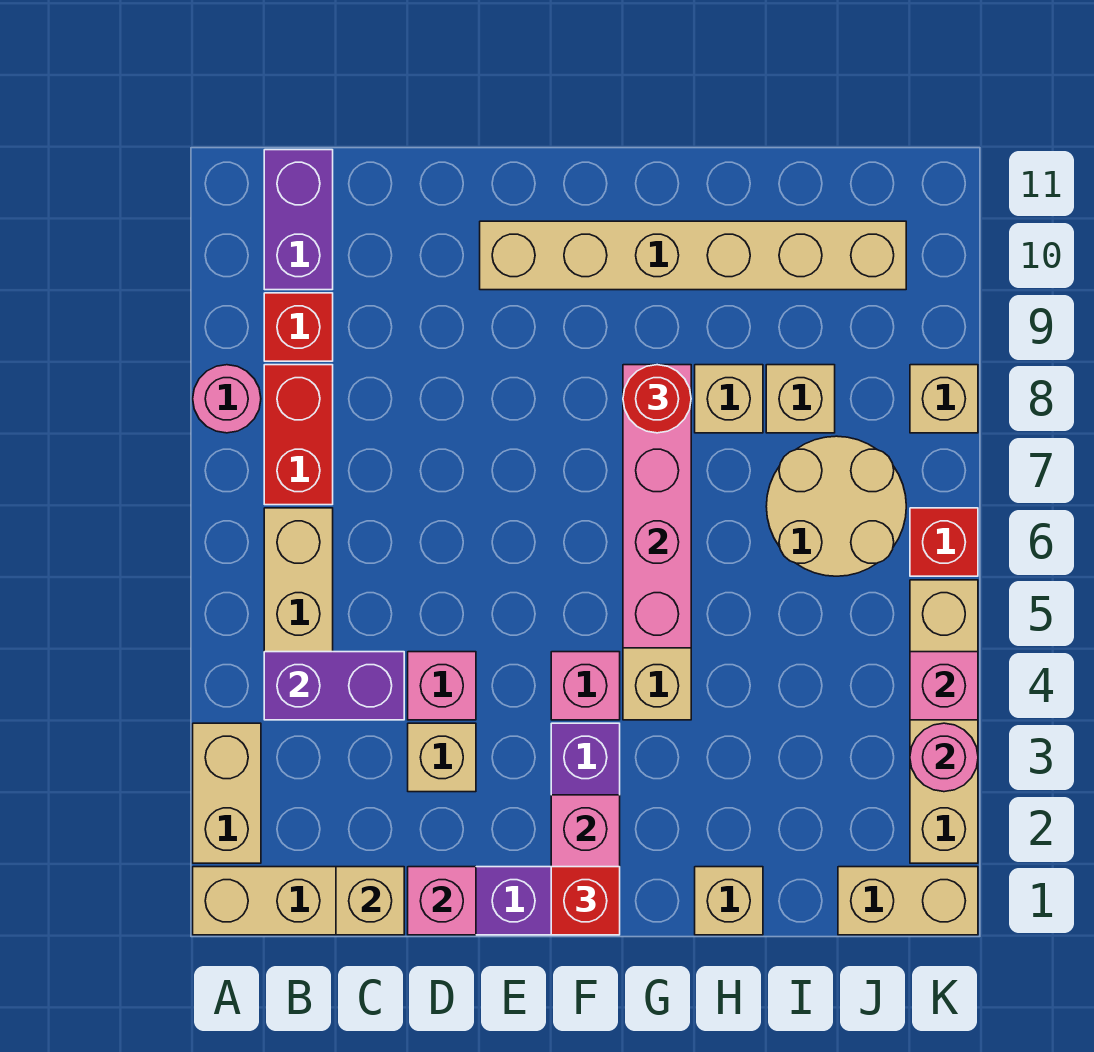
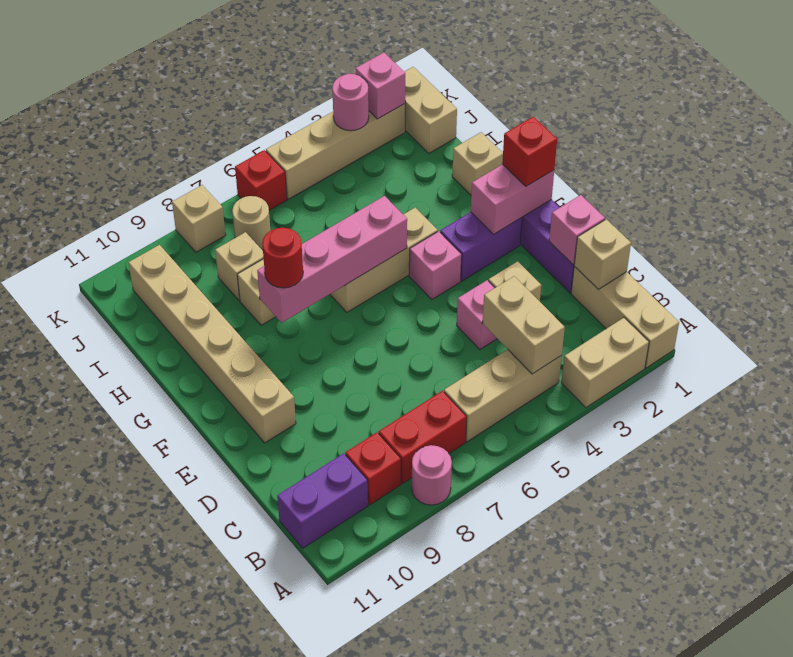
purple brick B4:C4 level 2 -> tan brick B4:C4 level 2
tan round brick I6:J7 level 1 -> tan round brick J7 level 1
pink brick K4 level 2 -> pink brick K2 level 2

